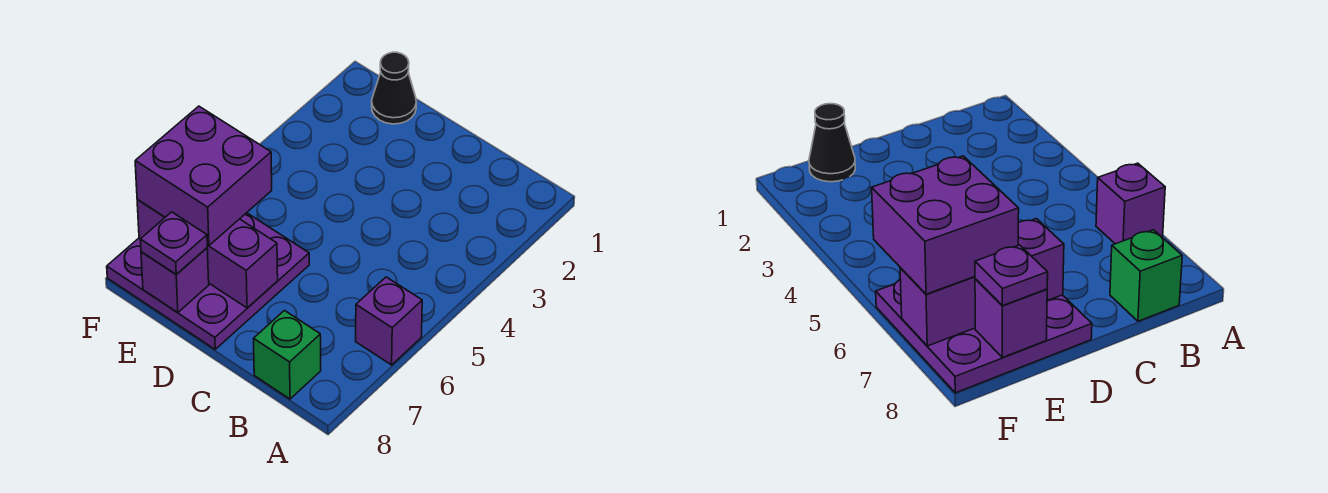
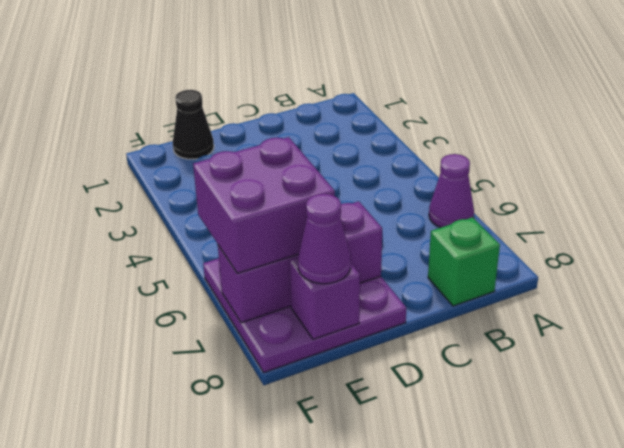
purple brick A6 level 1 -> purple cone A6 level 1
purple plate E8 level 3 -> purple cone E8 level 3

